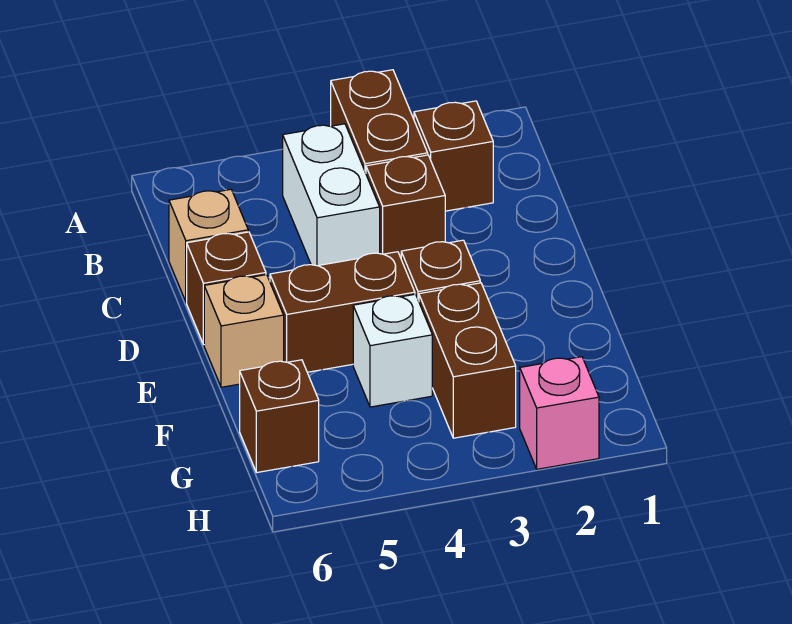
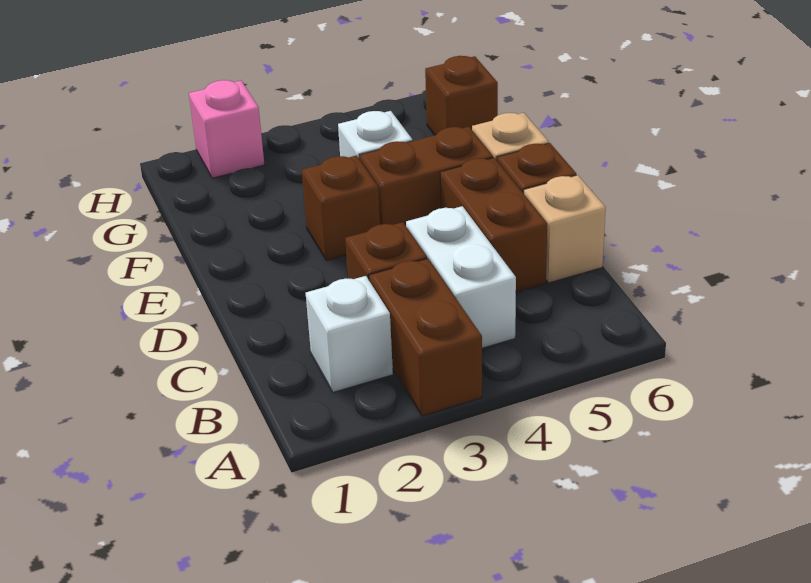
brown brick B2 level 1 -> white brick B2 level 1
brown brick F3:G3 level 1 -> brown brick C5:D5 level 1

